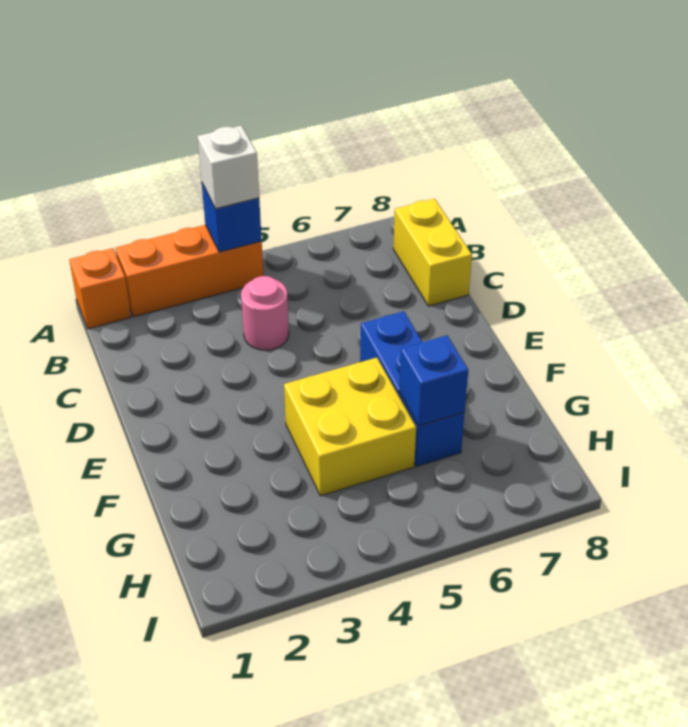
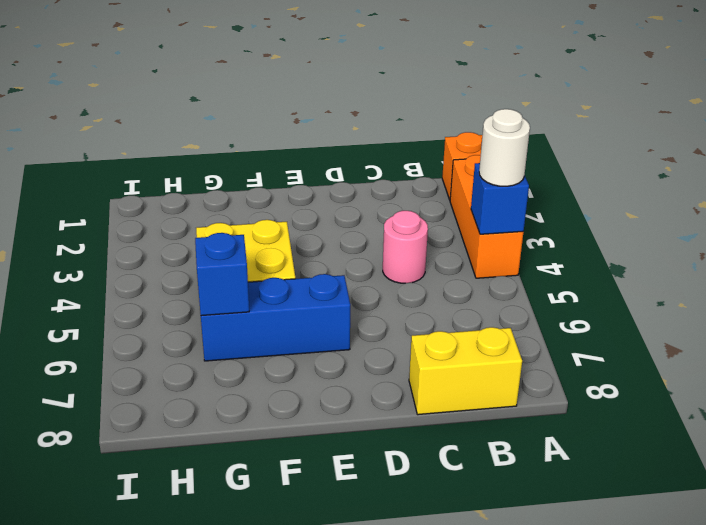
white brick A4 level 3 -> white round brick A4 level 3

